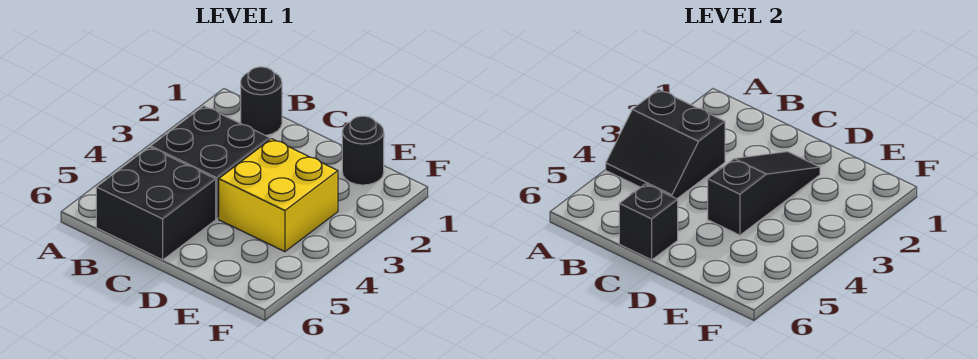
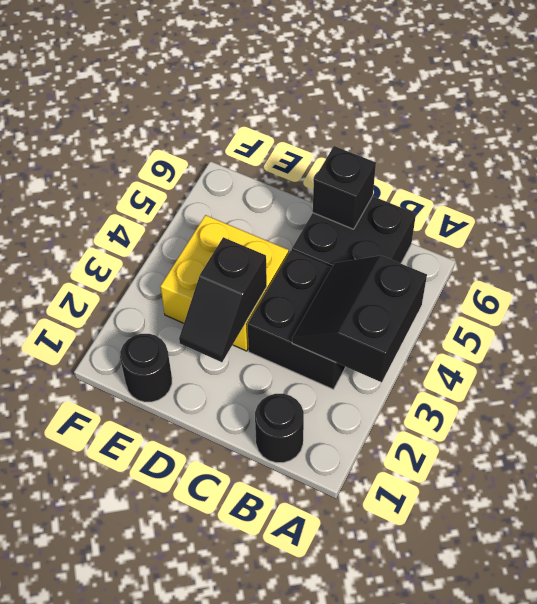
black slope A3:B4 level 2 top 3 -> black slope A3:B4 level 2 top A
black slope D2:D4 level 2 top 4 -> black slope D2:D3 level 2 top 3

